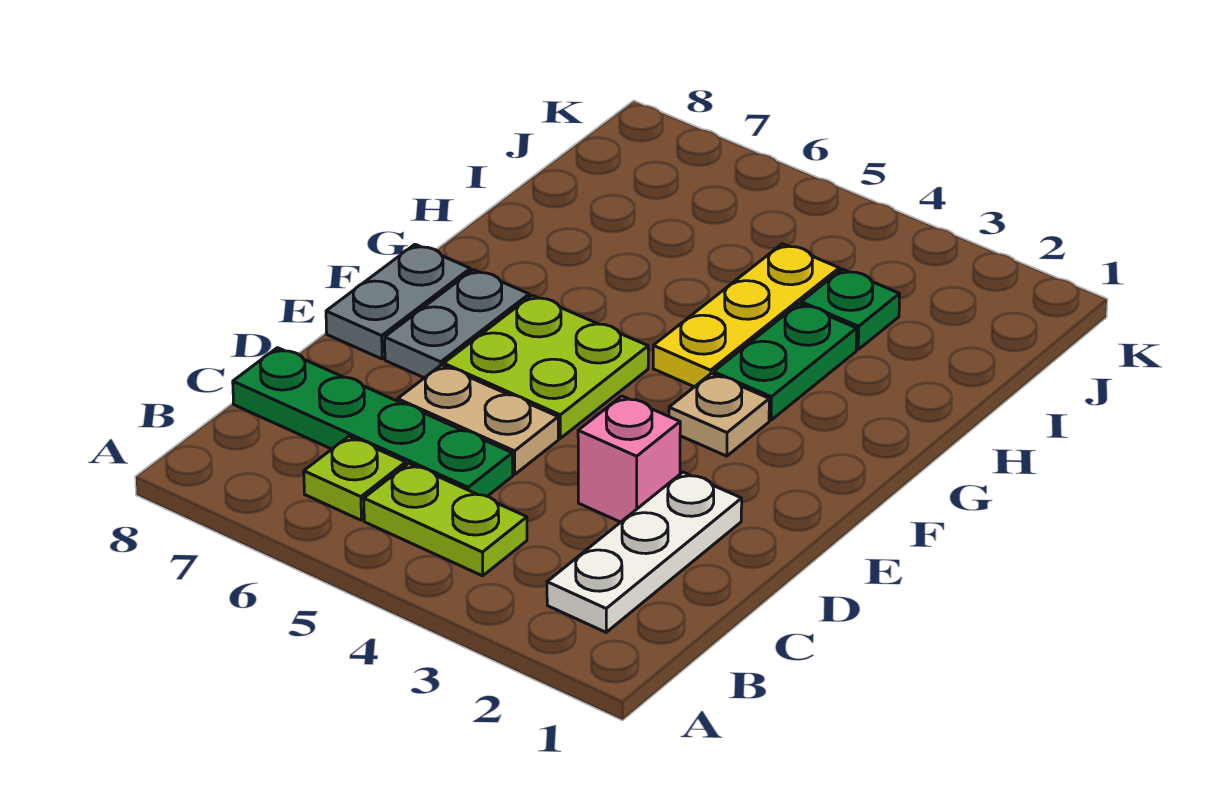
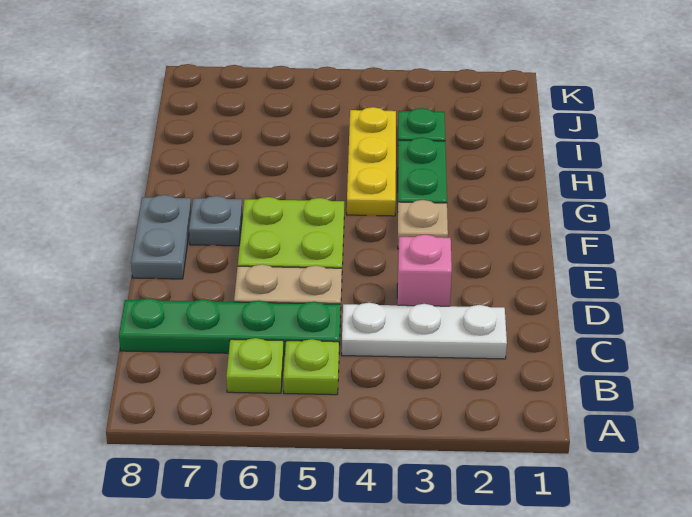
white plate B2:D2 level 1 -> white plate C2:C4 level 1
lime plate B4:B5 level 1 -> lime plate B5 level 1
grey plate E7:F7 level 1 -> grey plate F7 level 1

